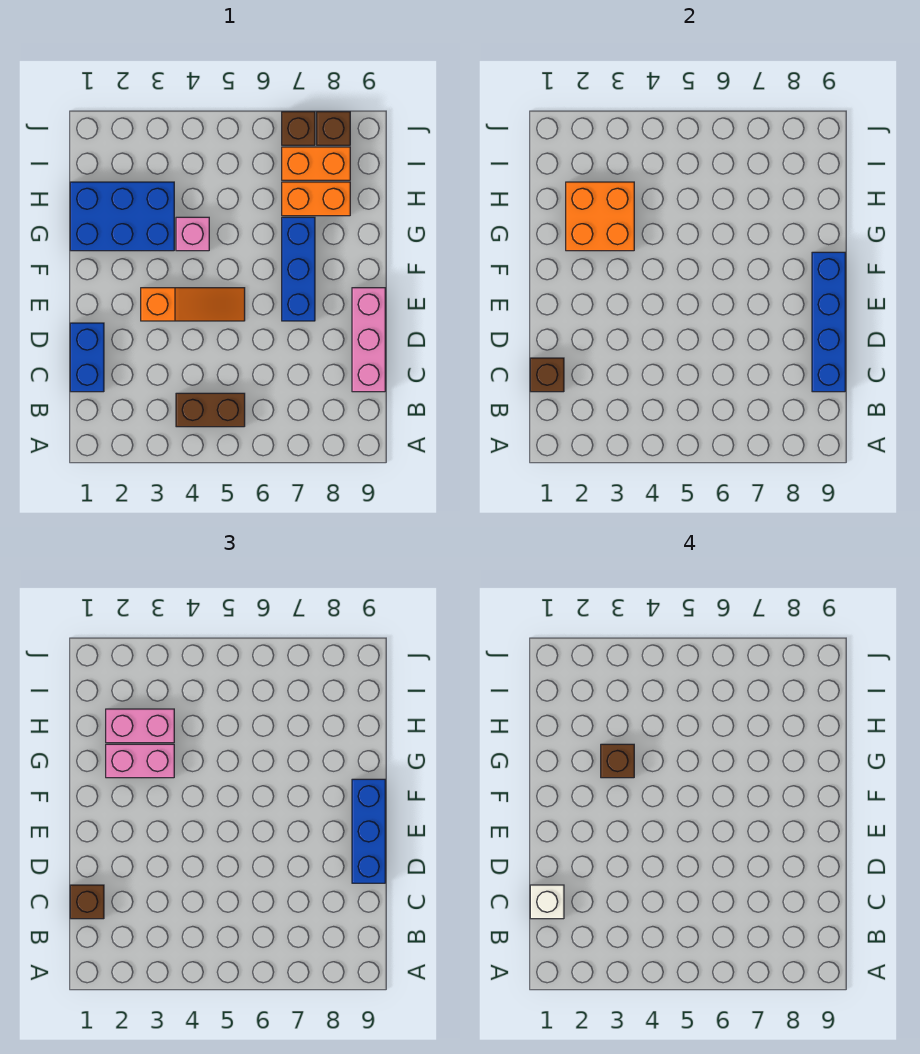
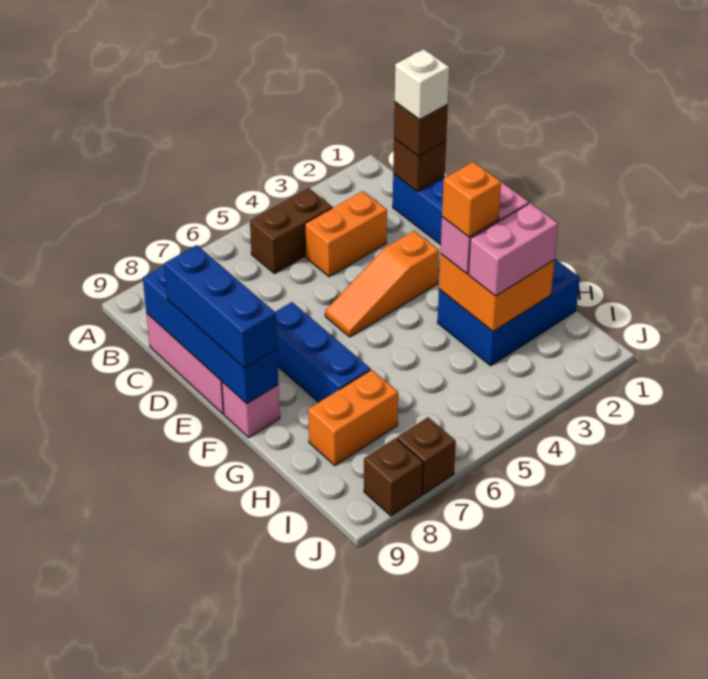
brown brick G3 level 4 -> orange brick G3 level 4
pink brick G4 level 1 -> pink brick F9 level 1
orange brick I7:I8 level 1 -> orange brick C3:C4 level 1

